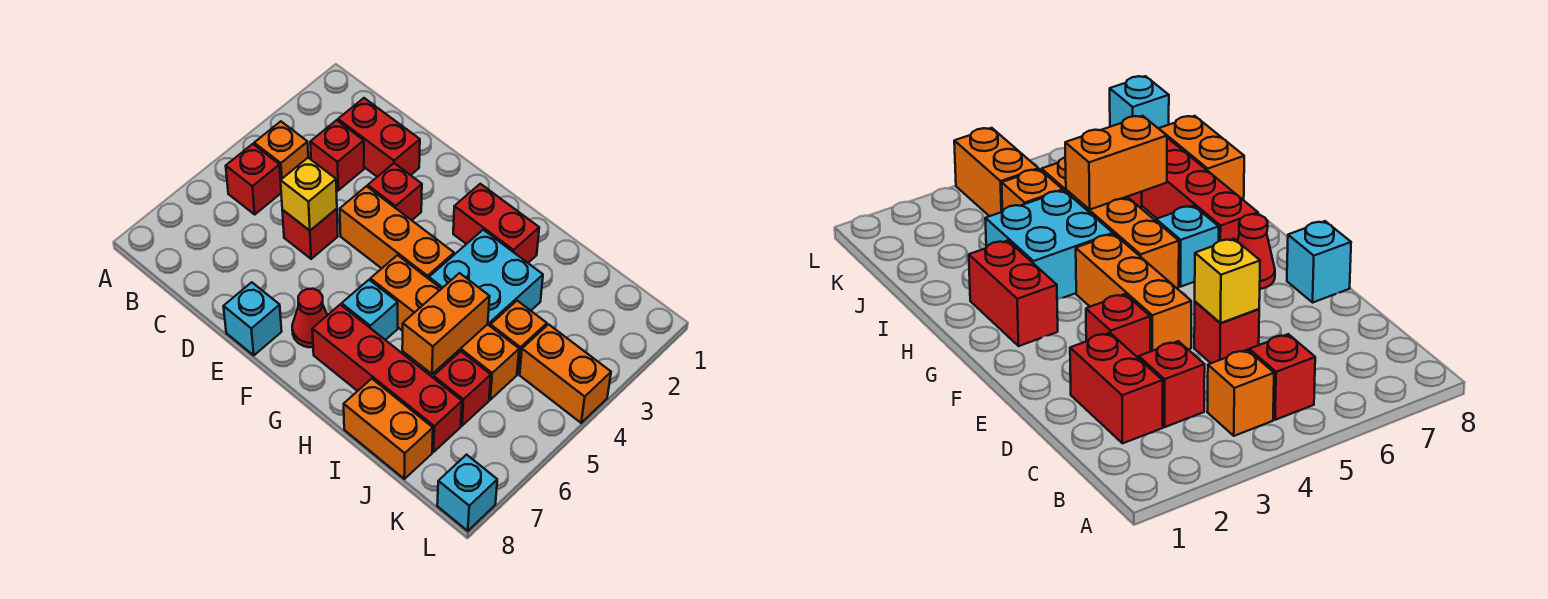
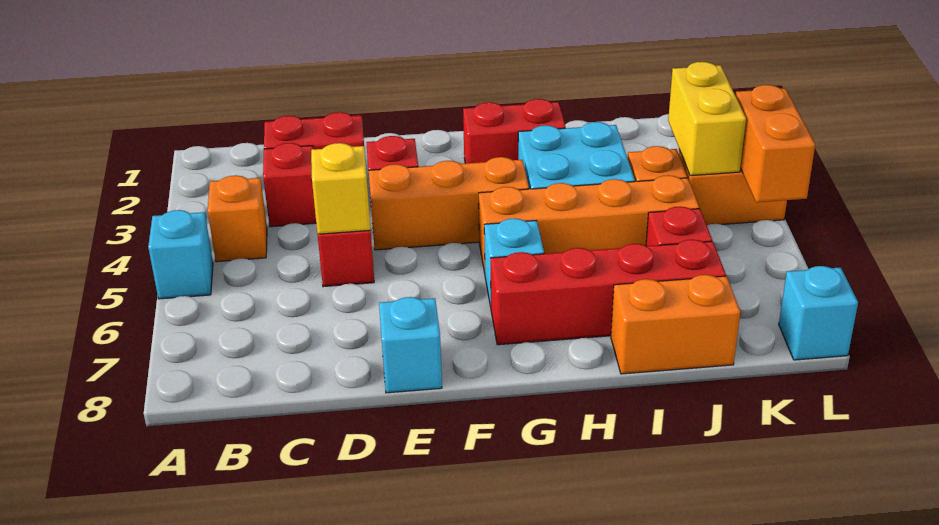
none -> cyan brick A5 level 1
red brick B5 level 1 -> none
red cone F7 level 1 -> none
orange brick I5:I6 level 2 -> orange brick L4:L5 level 2
none -> yellow brick K3:K4 level 2

